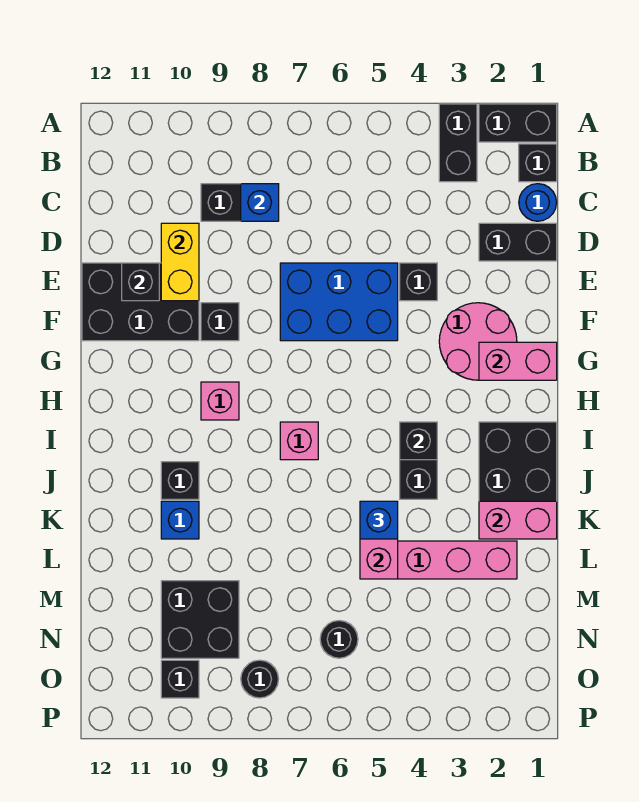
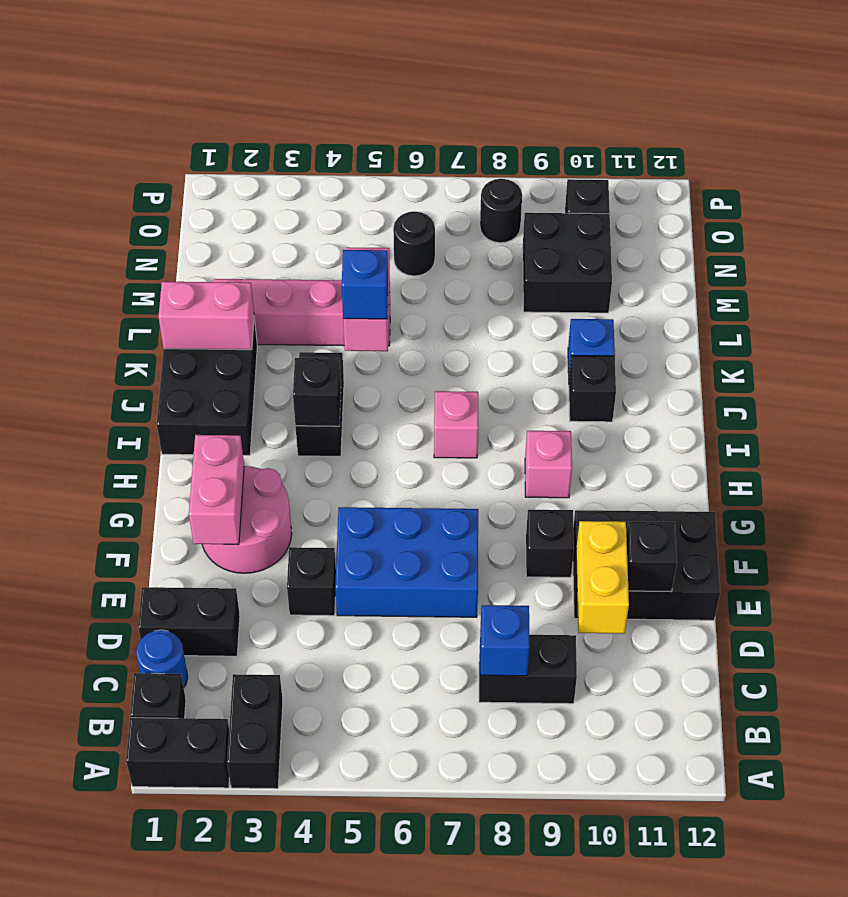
pink brick G1:G2 level 2 -> pink brick F2:G2 level 2

